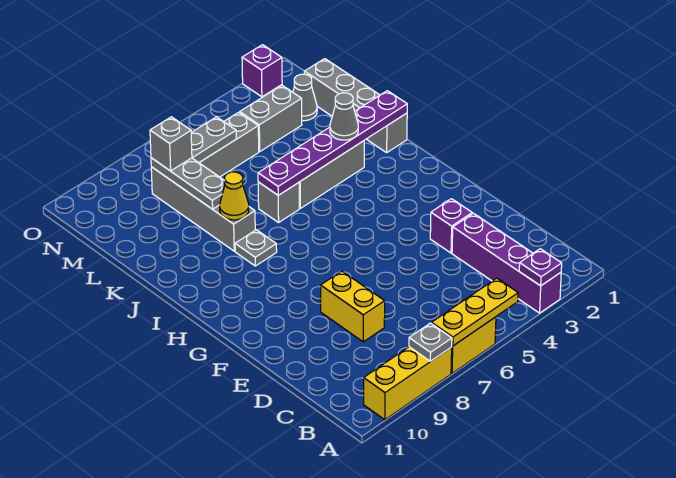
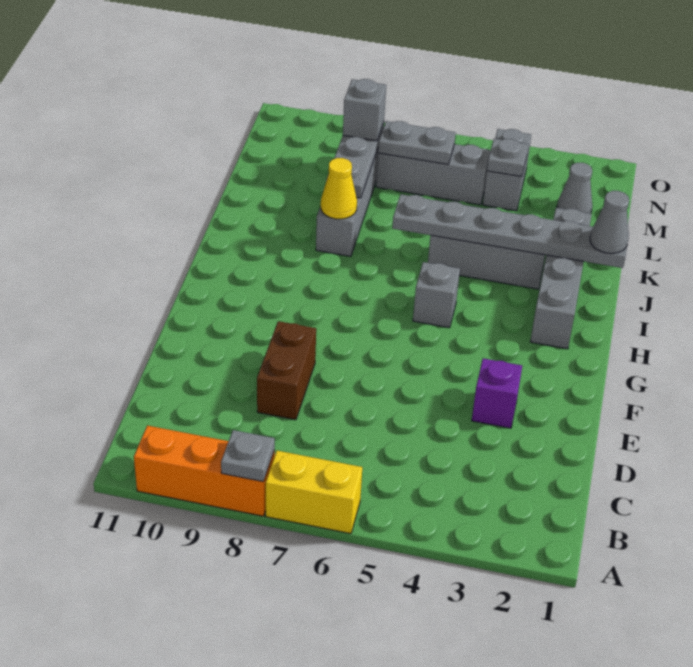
purple brick A3:D3 level 1 -> none
purple plate A3 level 2 -> none
yellow plate A5:A7 level 2 -> none
yellow brick A8:A10 level 1 -> orange brick A8:A10 level 1
yellow brick D8:E8 level 1 -> brown brick D8:E8 level 1
grey plate I8 level 1 -> grey plate M4 level 2
grey brick J1:M1 level 1 -> grey brick H2:K2 level 1
purple plate J1:J6 level 2 -> grey plate J1:J6 level 2
grey cone J3 level 3 -> grey cone J1 level 3
grey brick J6 level 1 -> grey brick H5 level 1
grey brick M3:M4 level 1 -> grey brick M4:N4 level 1
purple brick O2 level 1 -> none

